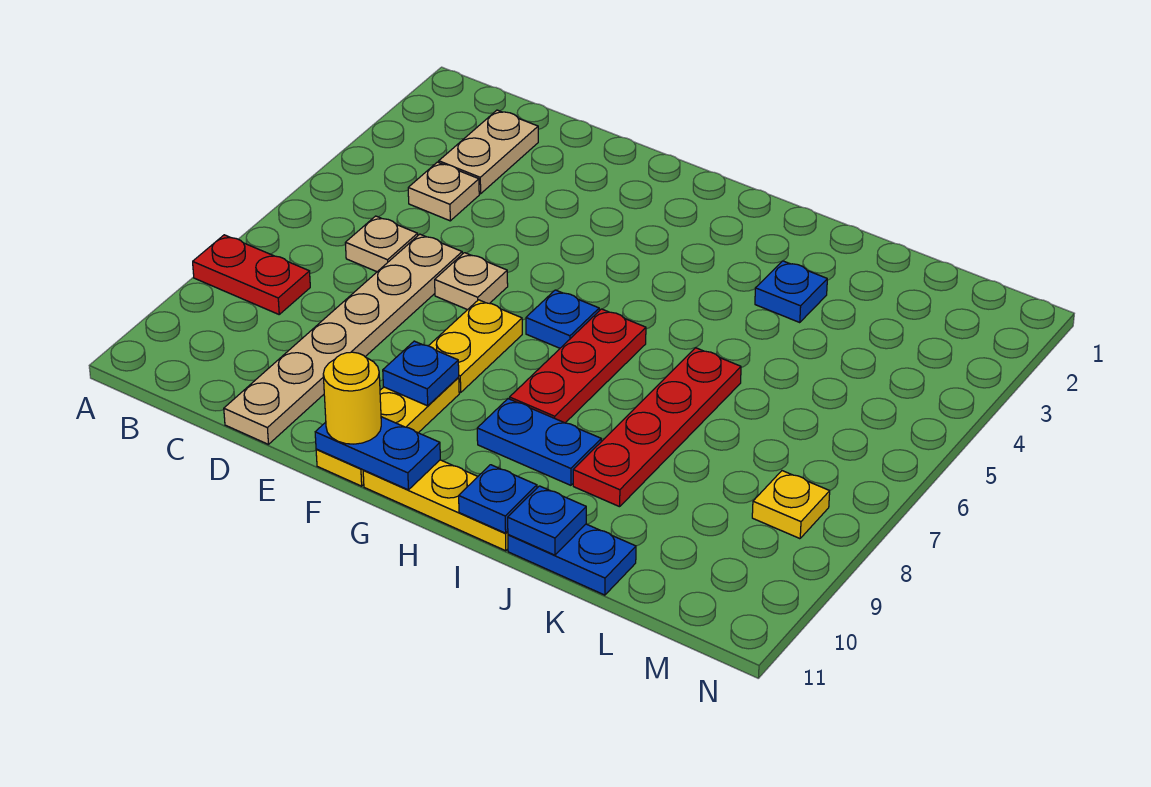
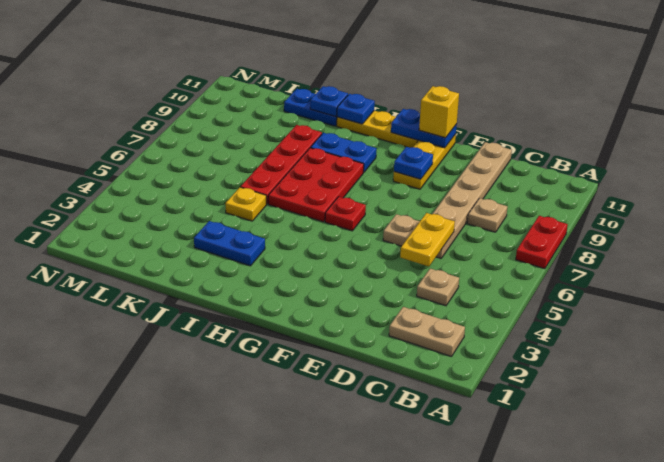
red plate A8:B8 level 1 -> red plate A7:A8 level 1
tan plate C2:C3 level 1 -> tan plate B2:C2 level 1
tan plate C6 level 1 -> tan plate C8 level 1
yellow plate F7:F8 level 1 -> yellow plate D5:D6 level 2
yellow round brick F11 level 3 -> yellow brick F11 level 3
blue plate G6 level 1 -> red plate G6 level 1
red plate H6:H8 level 1 -> red plate H6:I8 level 1
blue plate J3 level 1 -> blue plate I3:J3 level 1
yellow plate M8 level 1 -> yellow plate J5 level 1

